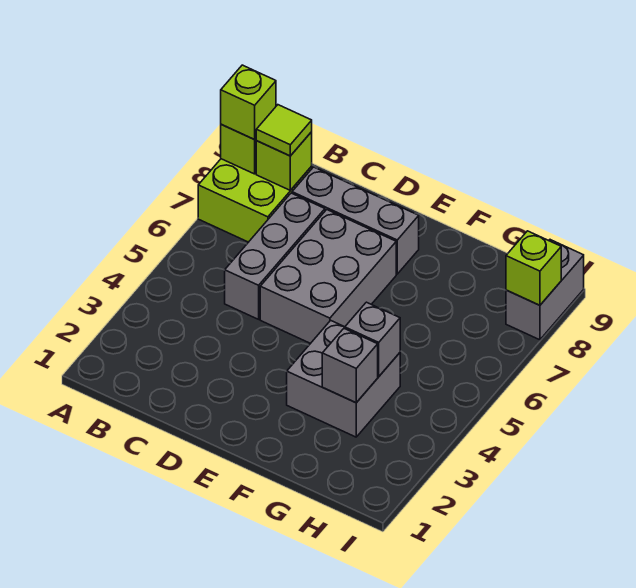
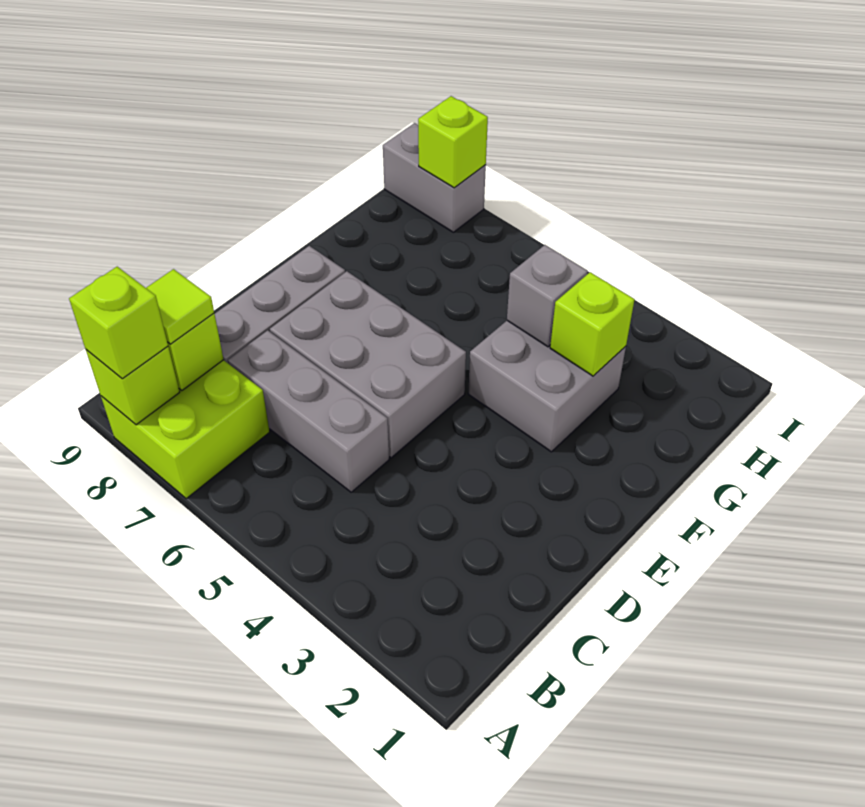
grey brick G3 level 2 -> lime brick G3 level 2

